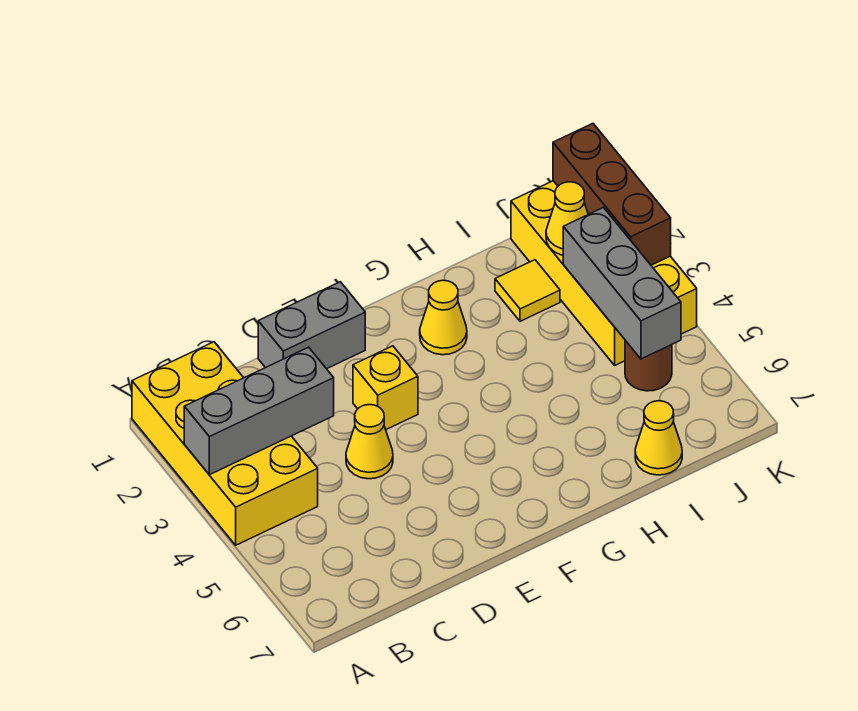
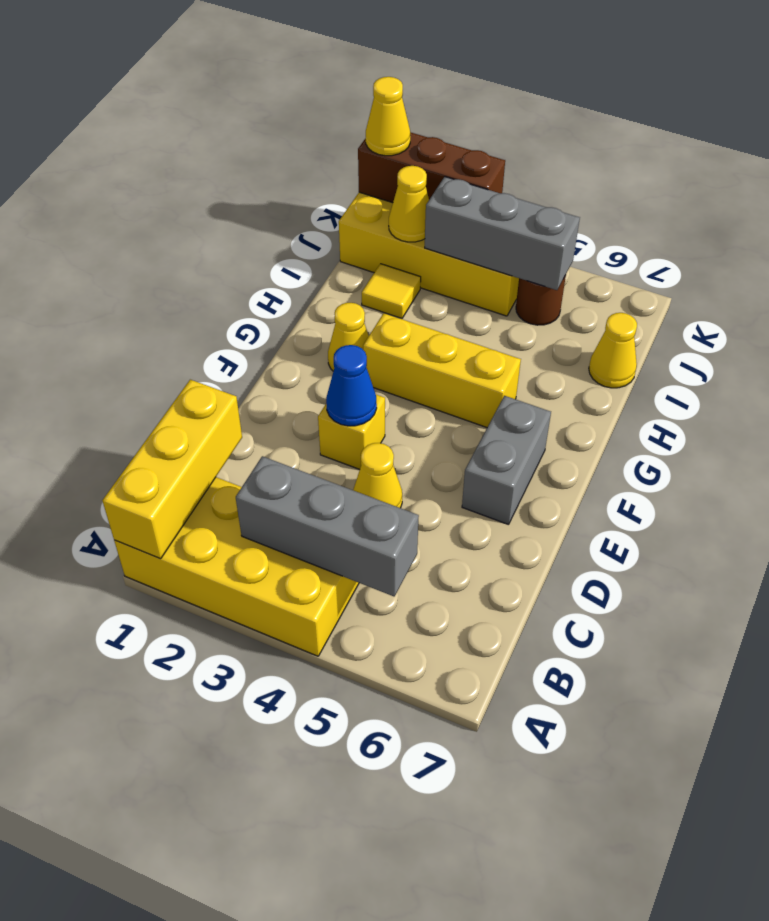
none -> yellow brick A1:C1 level 2
grey brick A3:C3 level 2 -> grey brick B3:B5 level 2
grey brick D1:E1 level 1 -> grey brick E6:F6 level 1
none -> blue cone E3 level 2
none -> yellow brick G3:G5 level 1
none -> yellow cone K1 level 3

